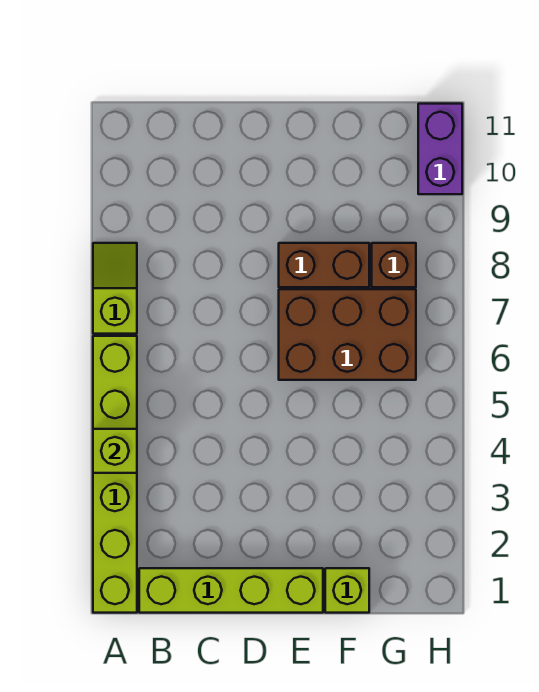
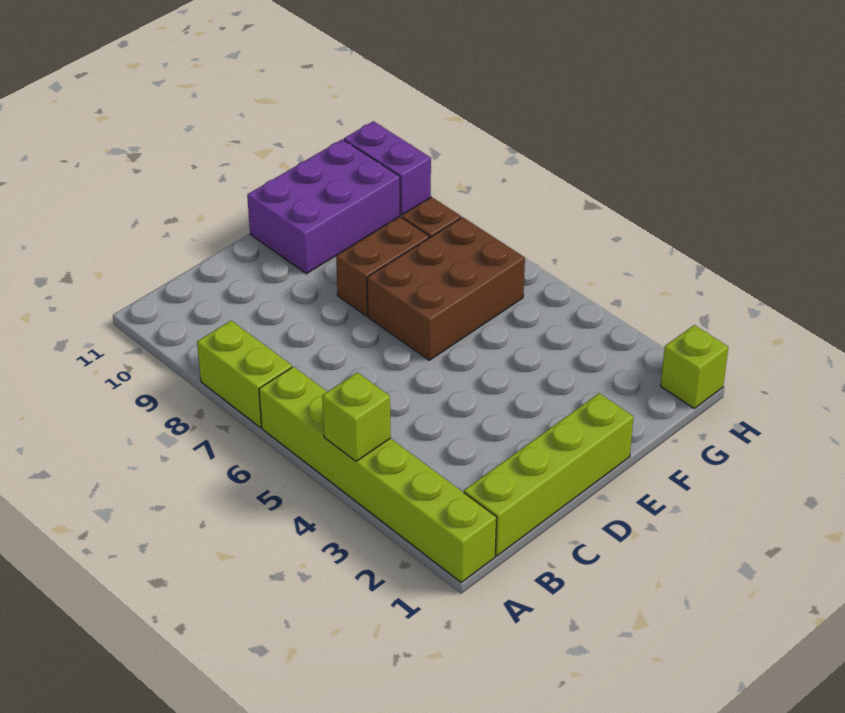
lime slope A7:A8 level 1 top 7 -> lime brick A7:A8 level 1
none -> purple brick E10:G11 level 1
lime brick F1 level 1 -> lime brick H1 level 1

